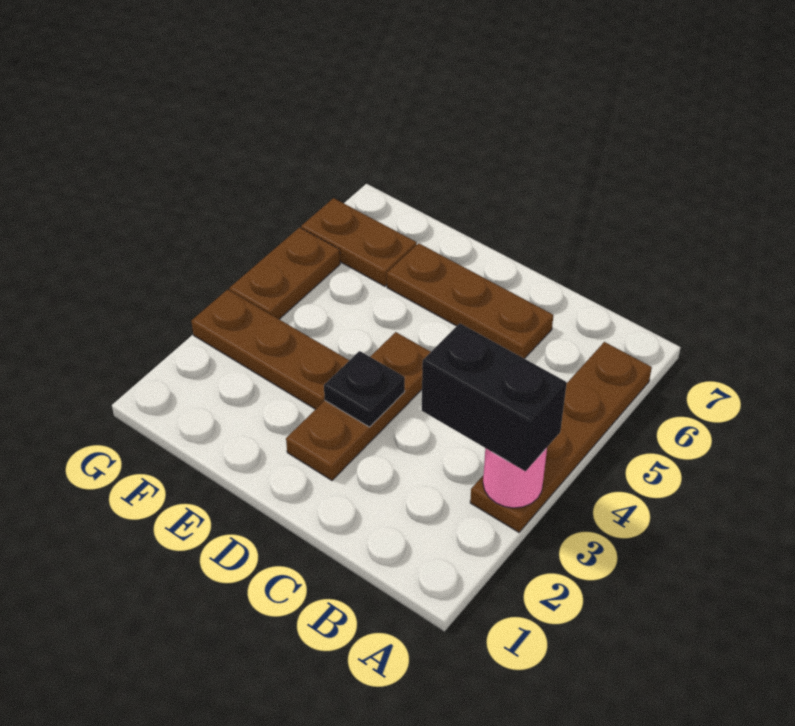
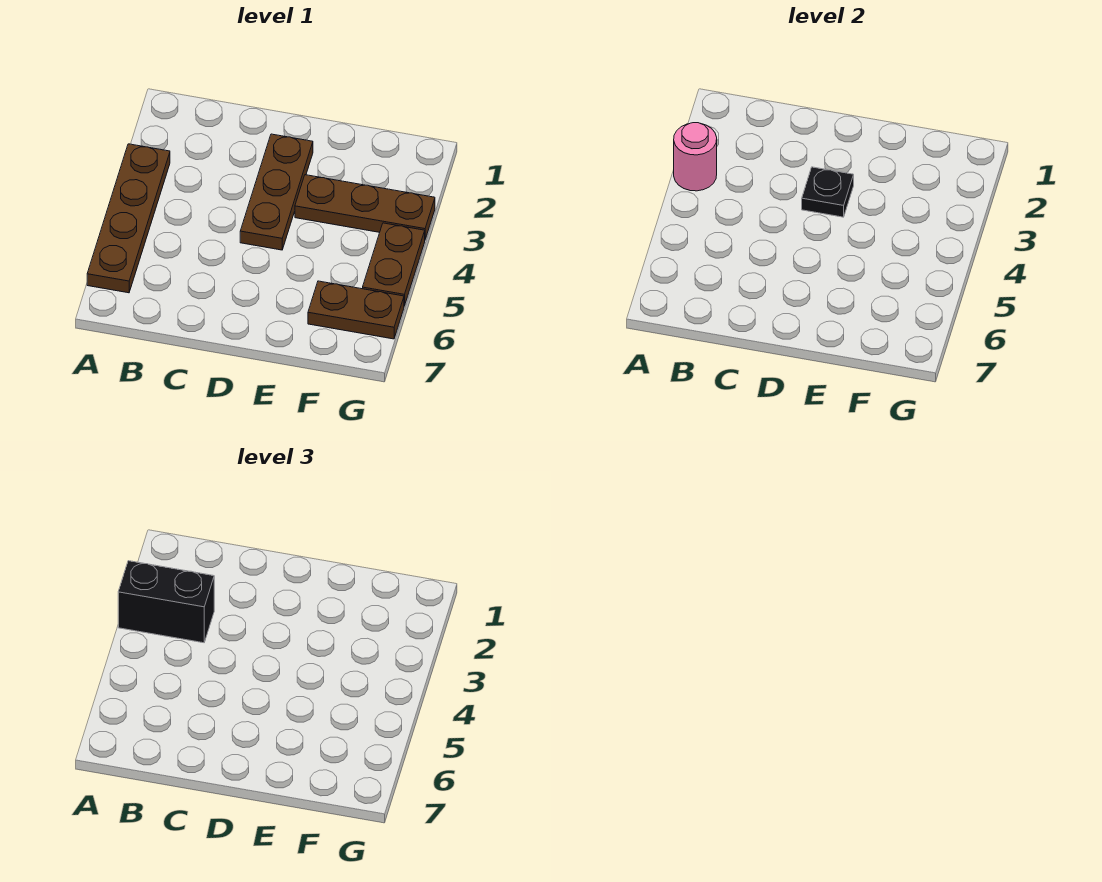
brown plate C6:E6 level 1 -> none

